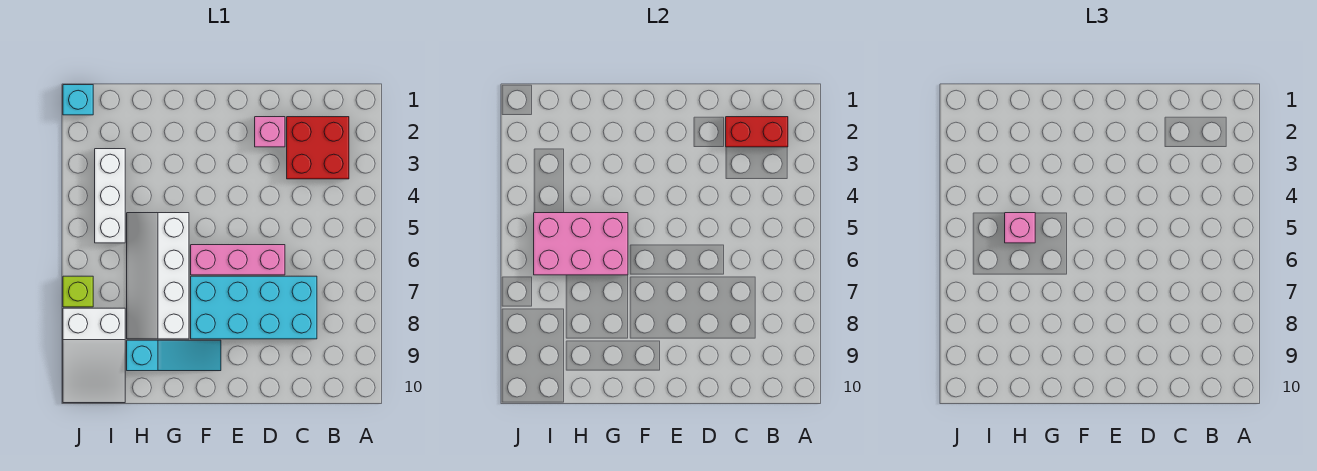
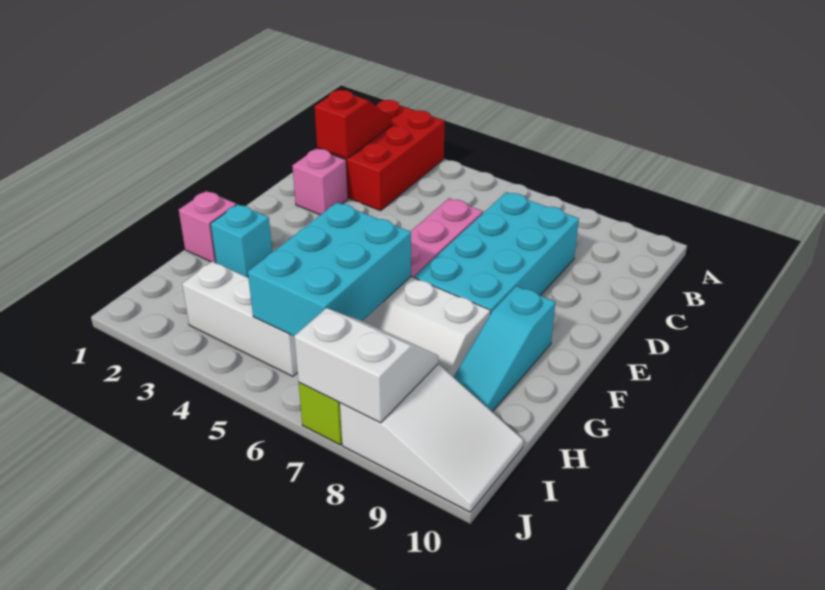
red brick B2:C3 level 1 -> red brick A2:C3 level 1
red brick B2:C2 level 2 -> red slope B2:C2 level 2 top C
cyan slope F9:H9 level 1 top H -> cyan slope F9:H9 level 1 top F
pink brick G5:I6 level 2 -> cyan brick G5:I6 level 2
pink brick H5 level 3 -> pink brick G1 level 1
none -> white slope I7:J8 level 2 top J
cyan brick J1 level 1 -> cyan brick G2 level 1

